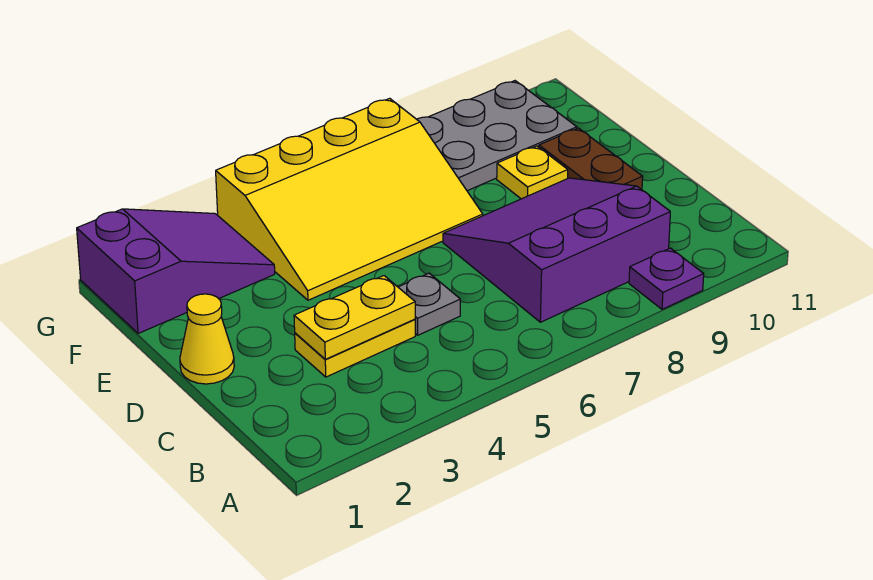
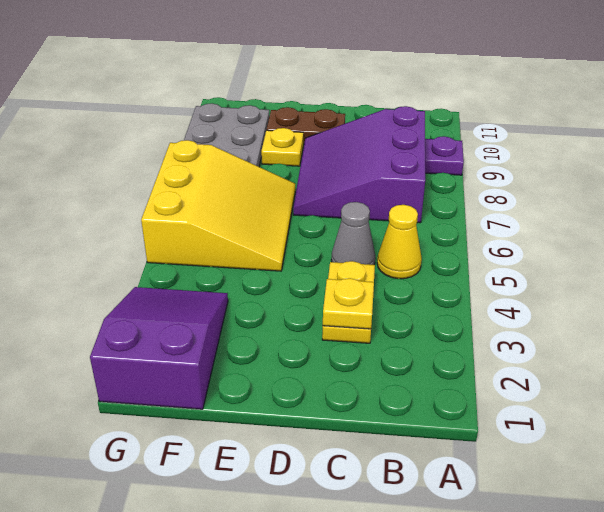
yellow plate C3:C4 level 2 -> yellow plate C3 level 2
grey plate C5 level 1 -> grey cone C5 level 1
yellow cone D1 level 1 -> yellow cone B5 level 1
yellow slope E4:G7 level 1 top G -> yellow slope E5:G7 level 1 top G

